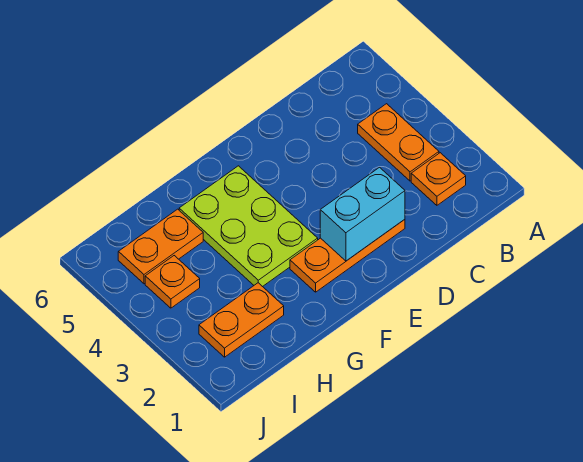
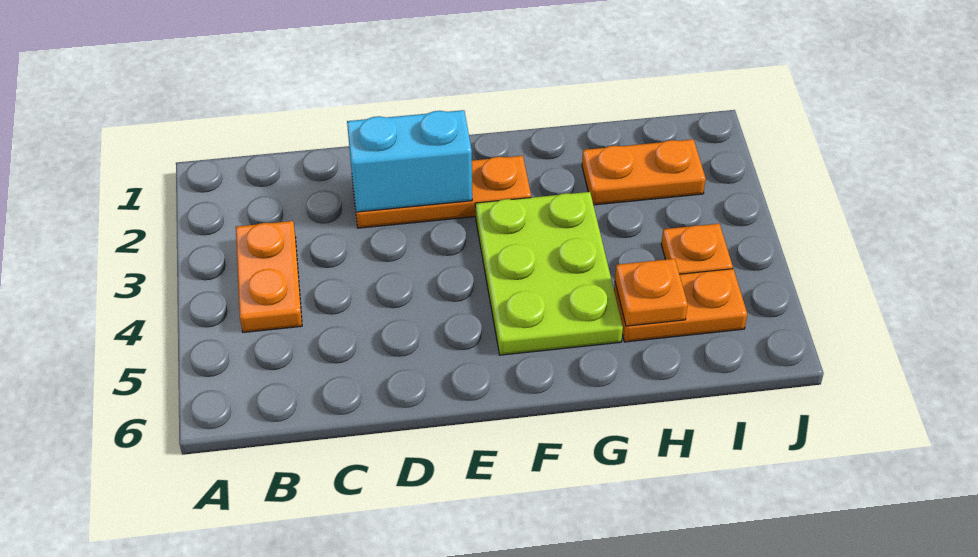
orange plate B2 level 1 -> orange plate H5 level 2

